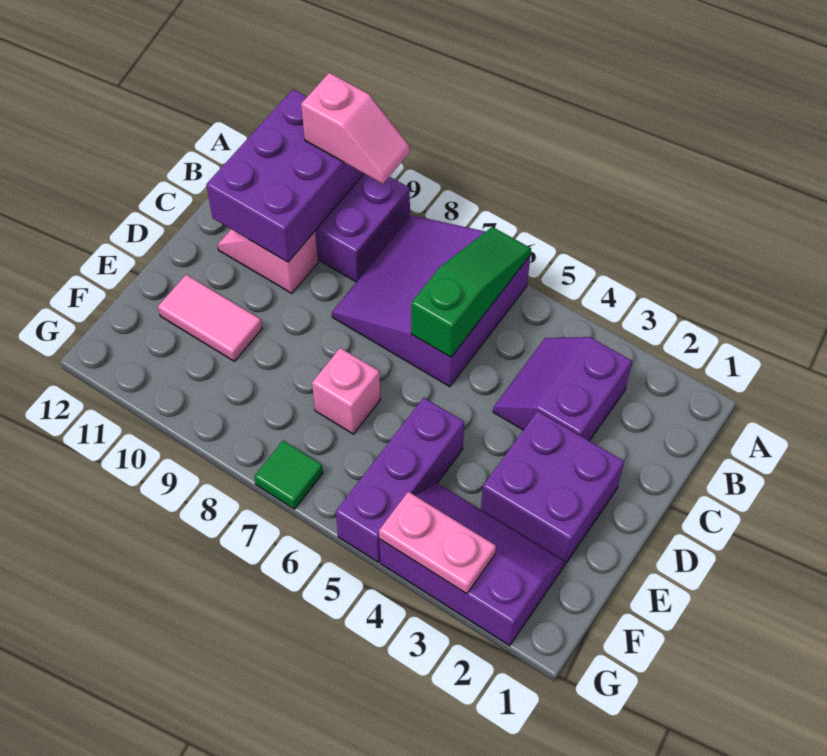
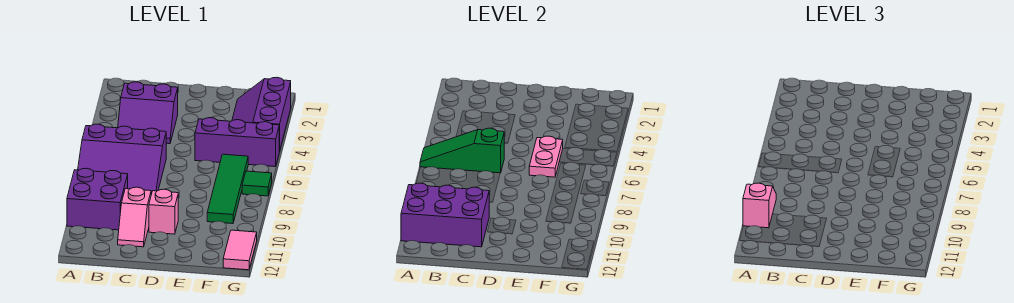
purple brick D2:E3 level 1 -> none
pink brick E7 level 1 -> pink brick D10 level 1
pink tile E10:E11 level 1 -> pink tile G11:G12 level 1
none -> green tile F6:F9 level 1
pink plate G3:G4 level 2 -> pink plate E5:E6 level 2

